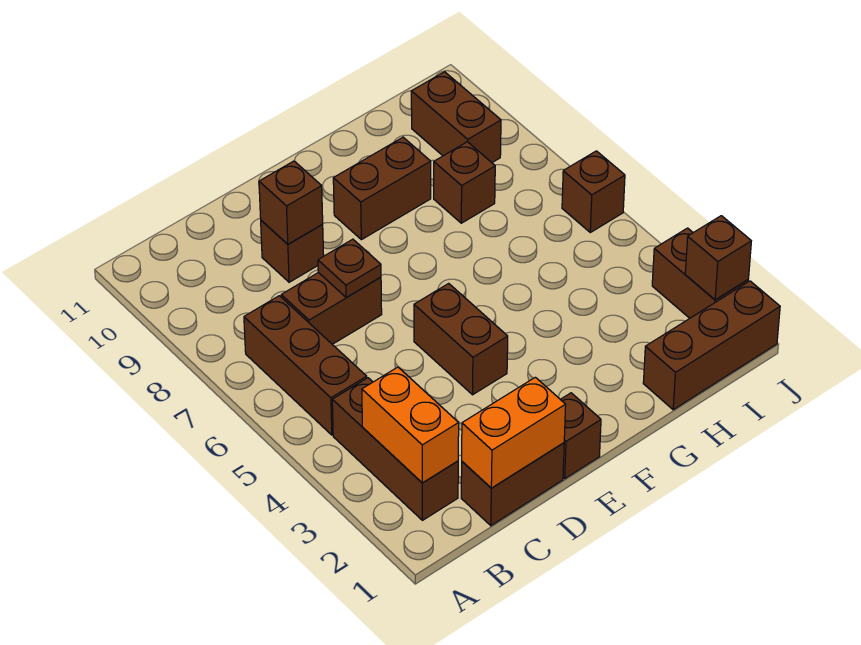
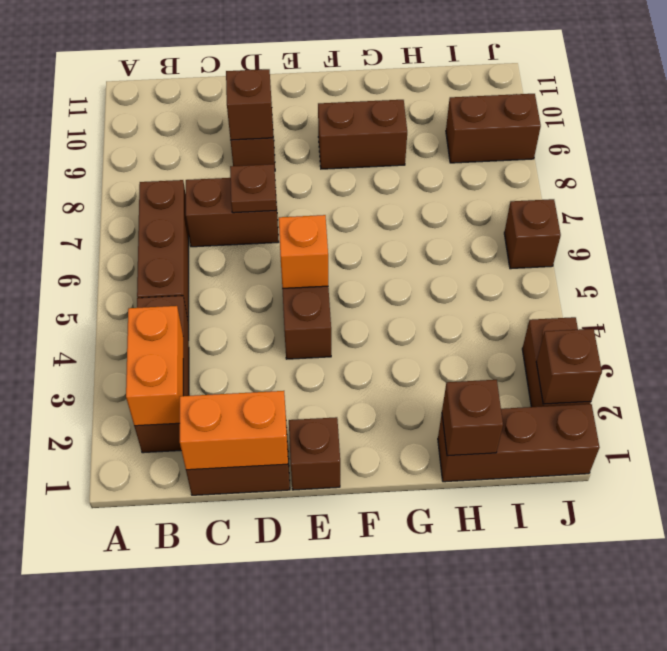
none -> orange brick E5 level 2
brown brick H8 level 1 -> brown brick H1 level 2
brown brick I9:I10 level 1 -> brown brick I9:J9 level 1

